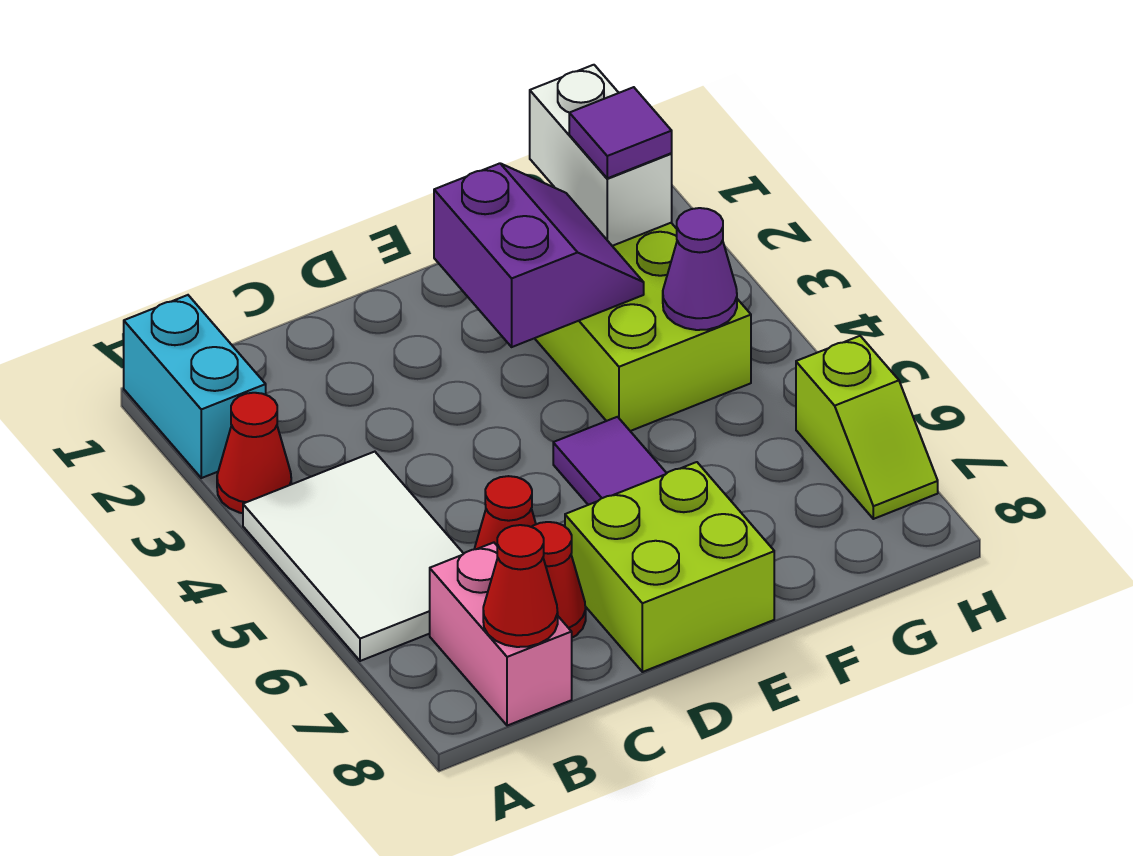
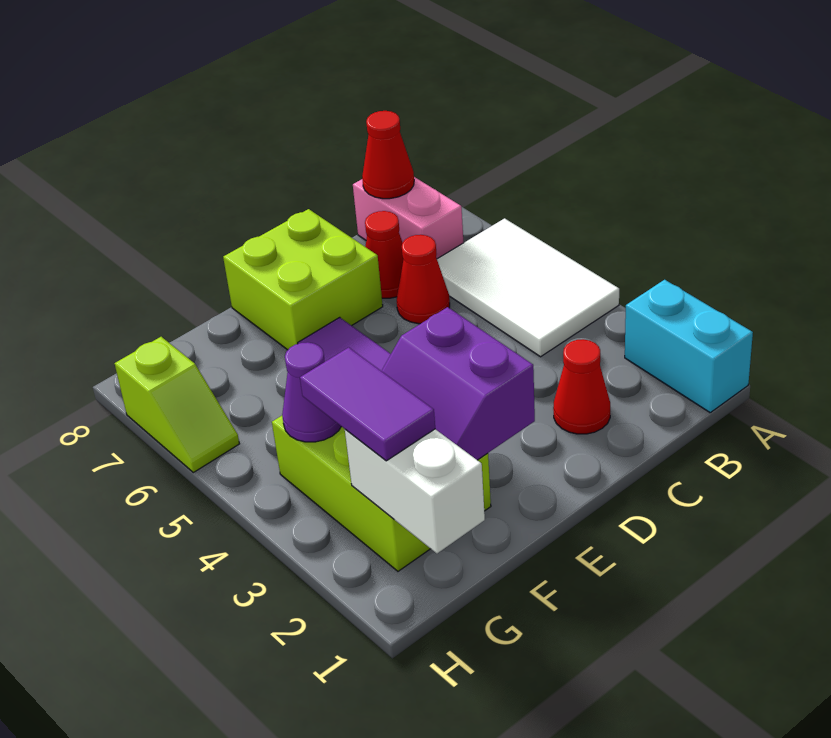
red cone A3 level 1 -> red cone C2 level 1
purple tile G2 level 3 -> purple tile G2:G3 level 3
lime slope H6:H7 level 1 top 6 -> lime slope H6:H7 level 1 top 7

